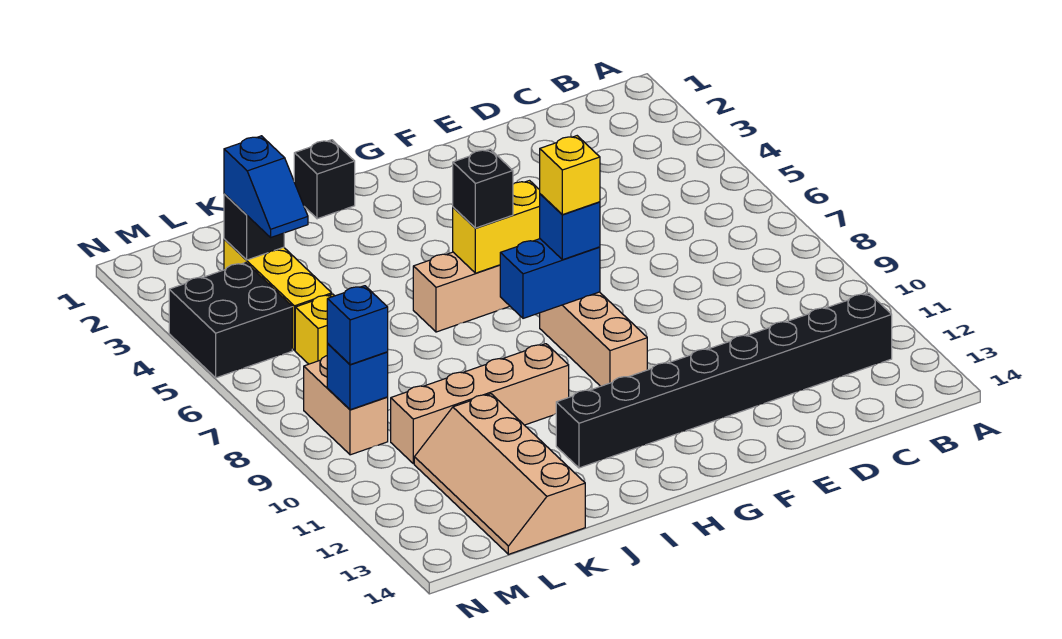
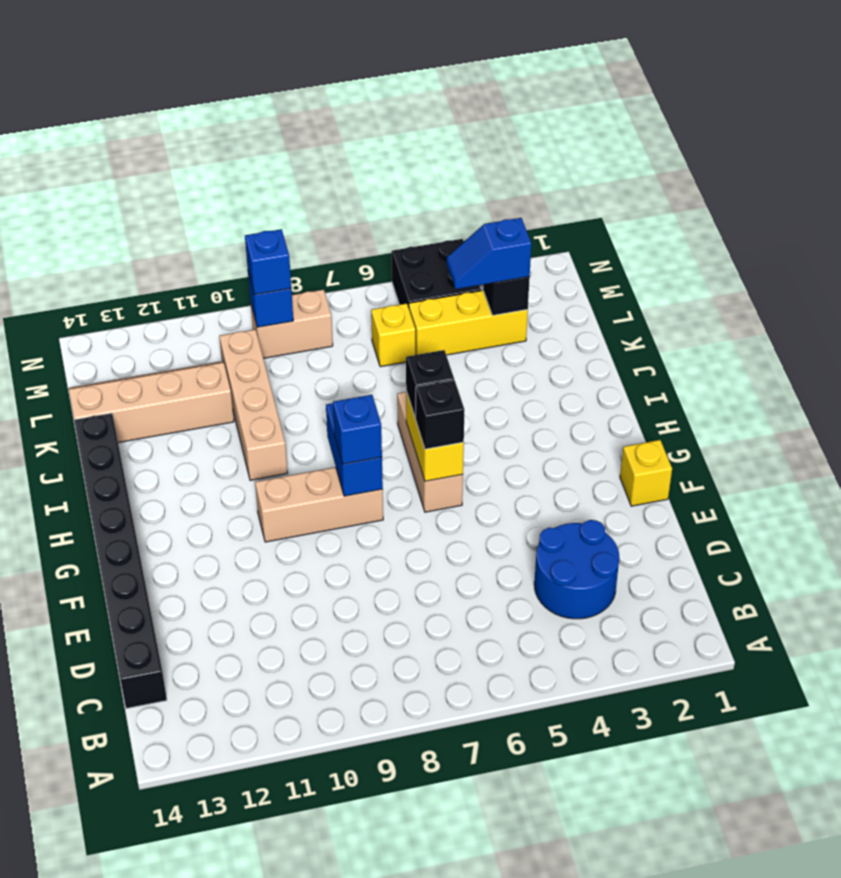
black brick B12:I12 level 1 -> black brick C14:J14 level 1
none -> blue round brick C3:D4 level 1
yellow brick G8 level 4 -> yellow brick F1 level 1
black brick I1 level 1 -> black brick G6 level 3

